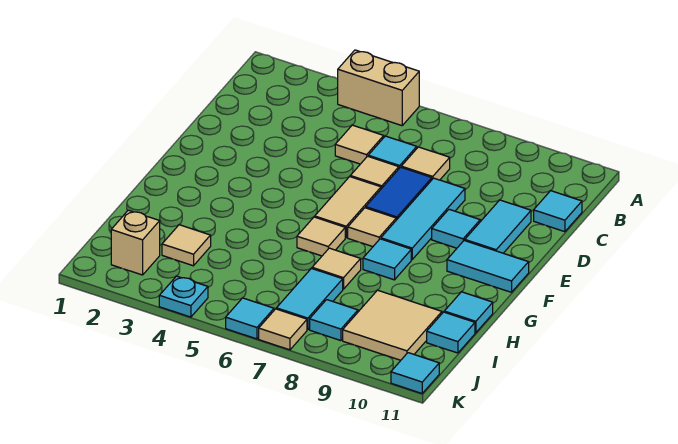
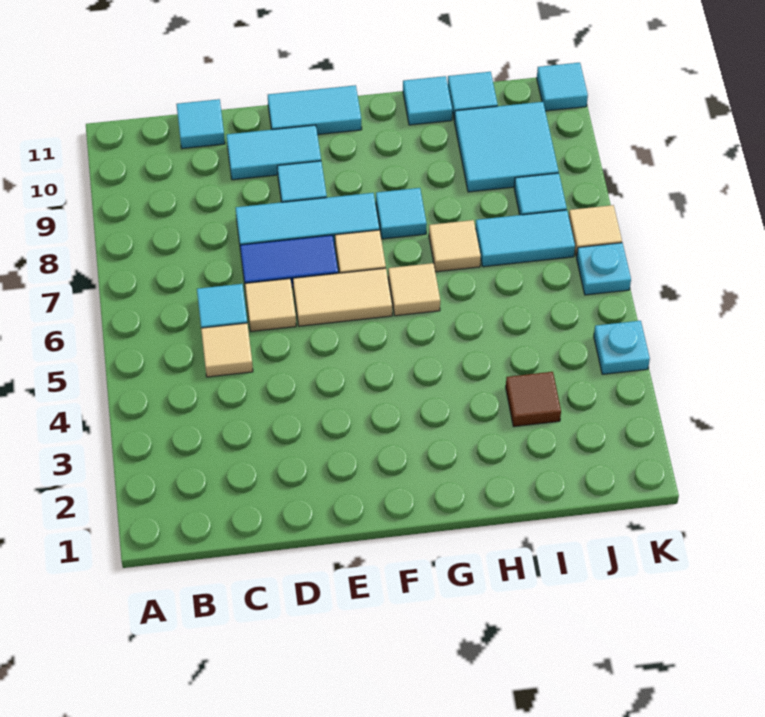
tan brick A4:A5 level 1 -> none
tan tile C7 level 1 -> none
cyan tile F10:F11 level 1 -> cyan tile E11:F11 level 1
tan tile I3 level 1 -> brown tile I3 level 1
tan tile I9:J10 level 1 -> cyan tile I9:J10 level 1
tan brick J2 level 1 -> none
cyan tile K6 level 1 -> cyan plate K6 level 1

